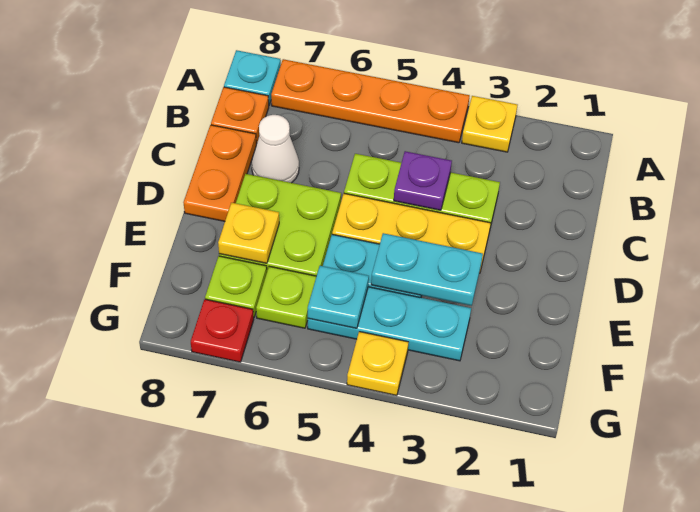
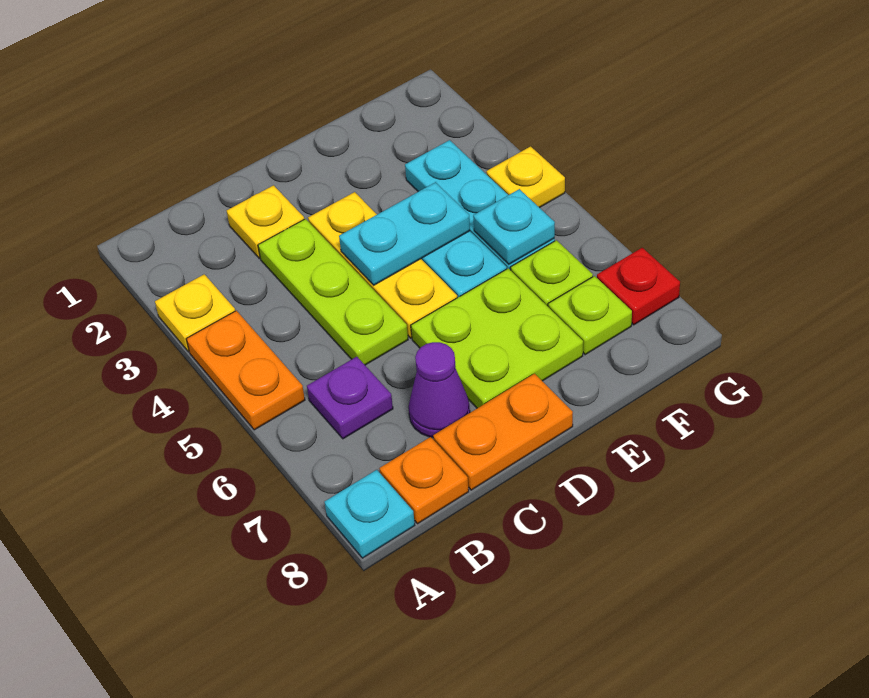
orange plate A4:A7 level 1 -> orange plate A4:A5 level 1
purple plate C4 level 2 -> purple plate B6 level 1
white cone C7 level 1 -> purple cone C7 level 1
cyan plate E3:E4 level 2 -> cyan plate D4:E4 level 2
yellow plate E7 level 2 -> yellow plate C2 level 1

